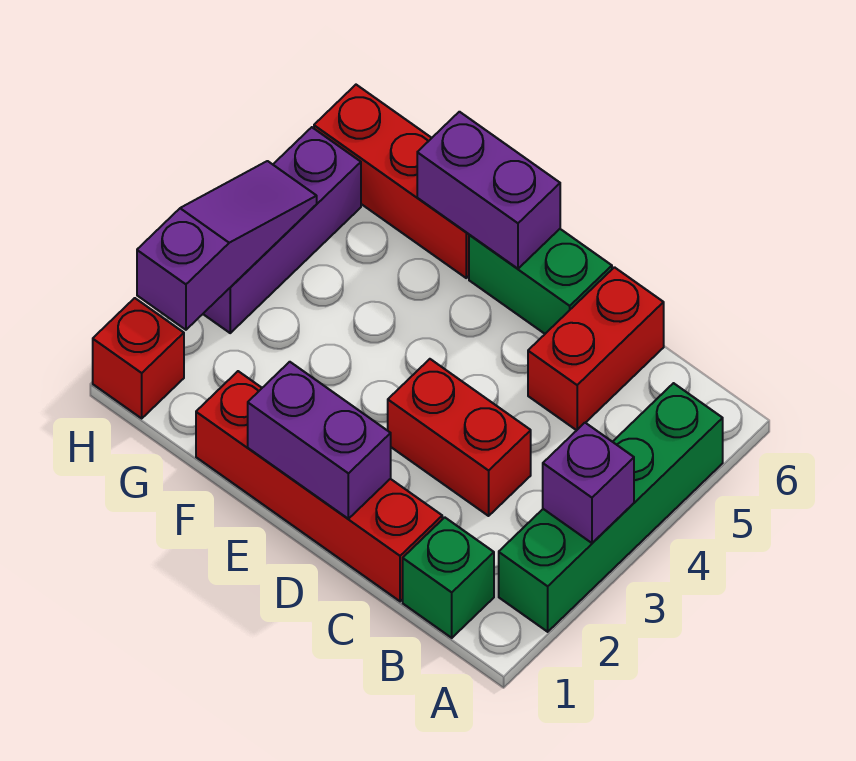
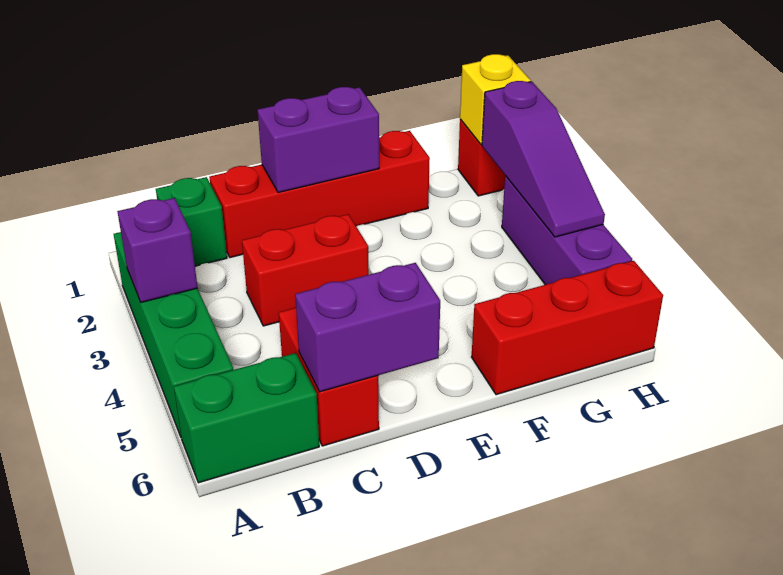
green brick D6:E6 level 1 -> green brick A6:B6 level 1
purple brick E6:F6 level 2 -> purple brick C6:D6 level 2
none -> yellow brick H1 level 2

